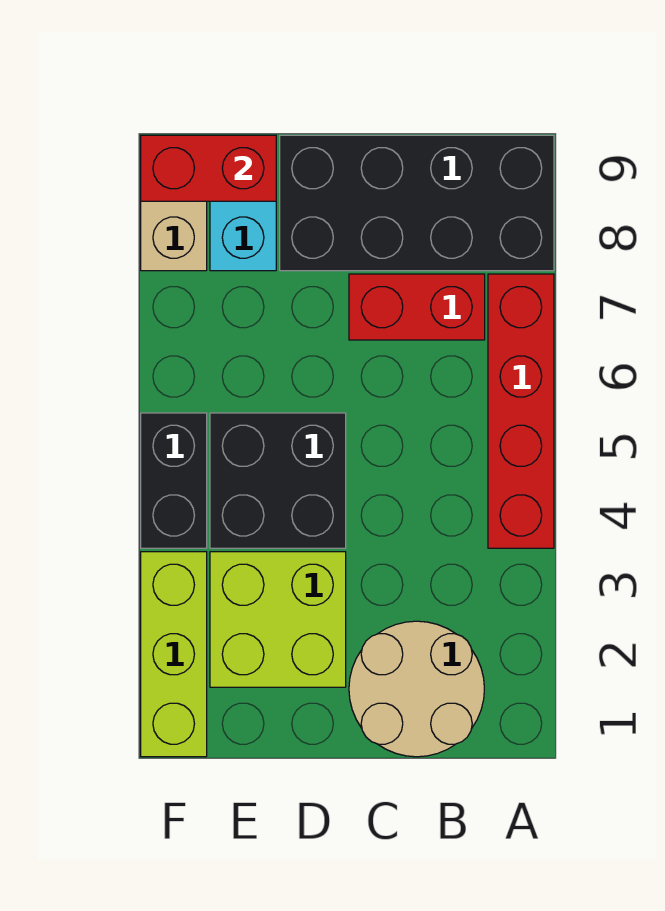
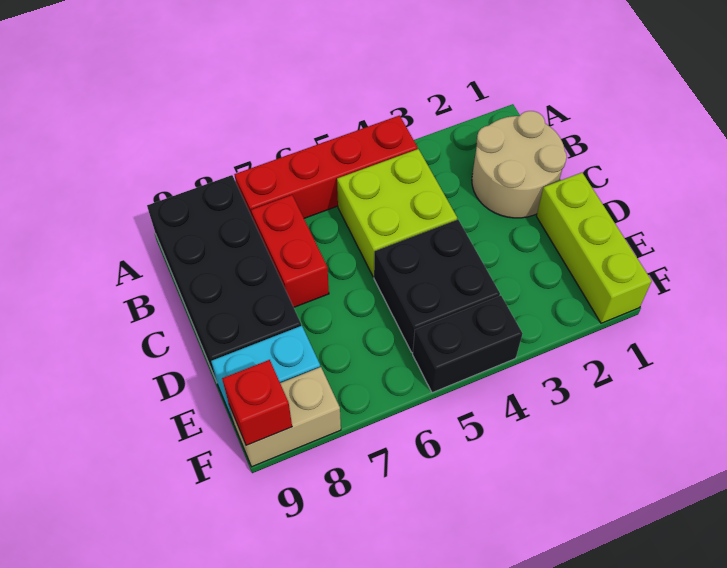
lime brick D2:E3 level 1 -> lime brick B4:C5 level 1
red brick E9:F9 level 2 -> red brick F9 level 2
lime brick F1:F3 level 1 -> lime brick D1:F1 level 1

